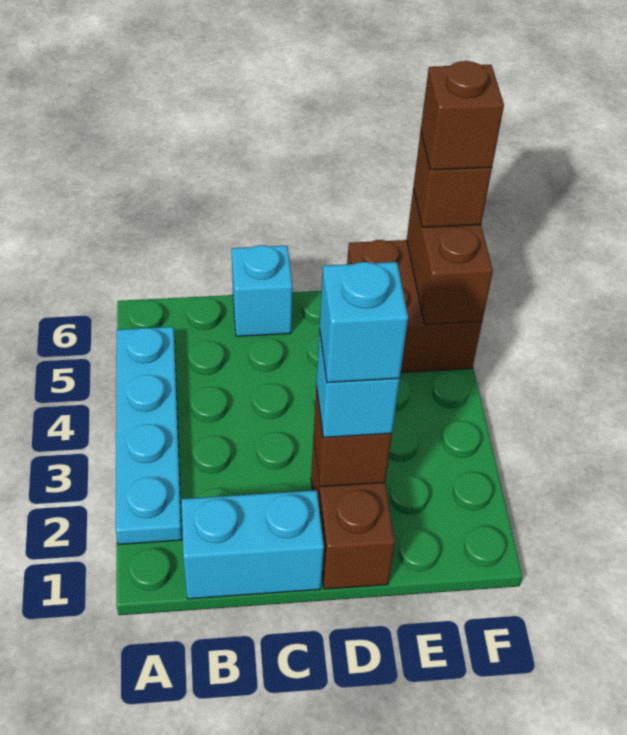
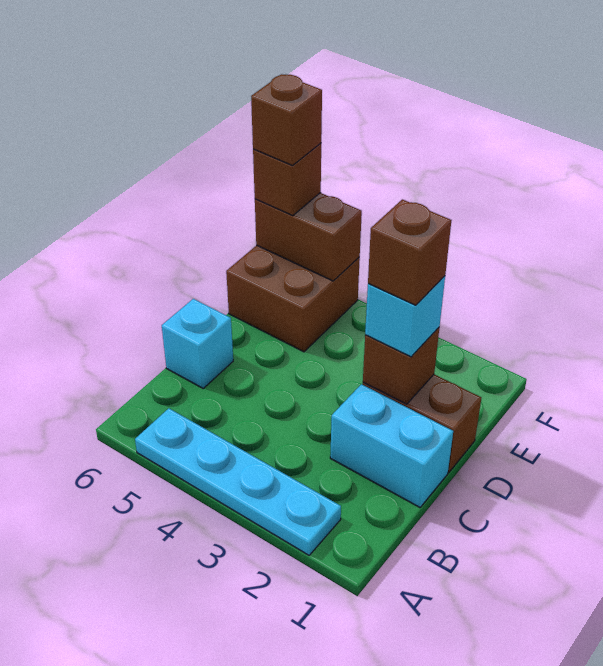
cyan brick B1:C1 level 1 -> cyan brick C1:C2 level 1
cyan brick D2 level 4 -> brown brick D2 level 4

